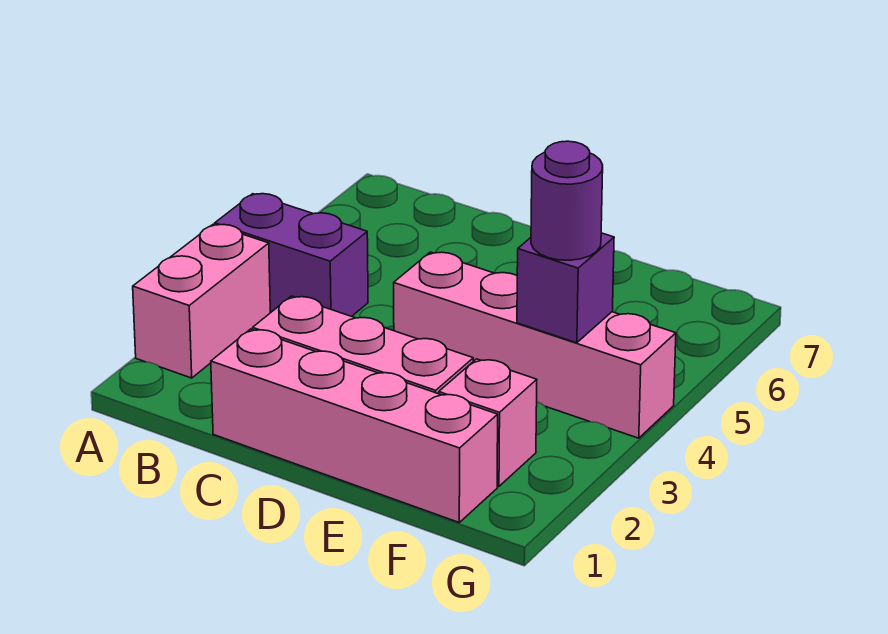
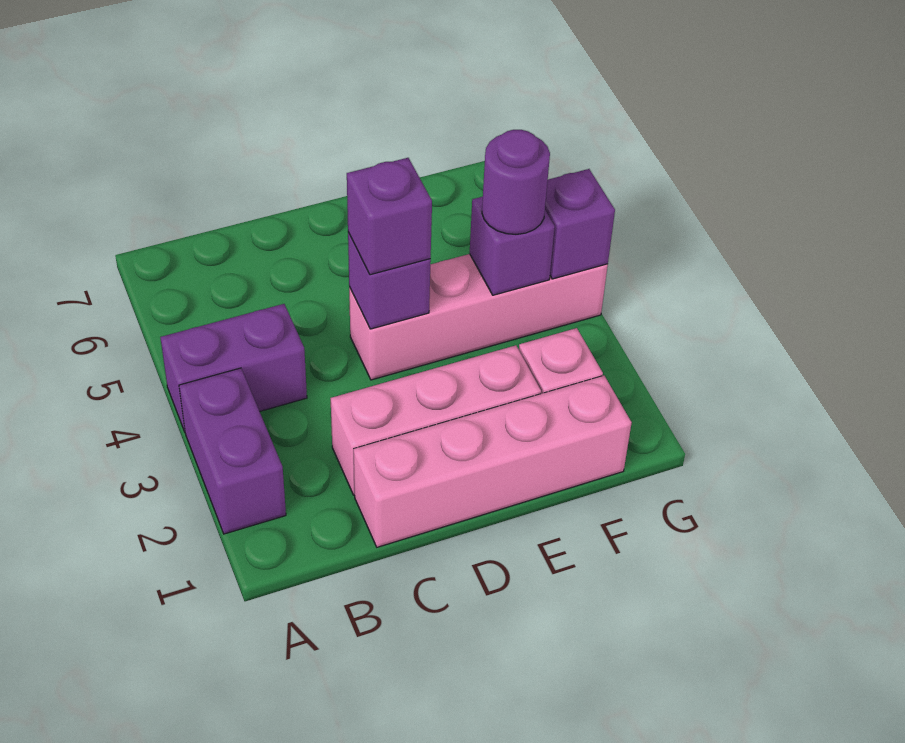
pink brick A2:A3 level 1 -> purple brick A2:A3 level 1
none -> purple brick D4 level 2
none -> purple brick D4 level 3
none -> purple brick G4 level 2

